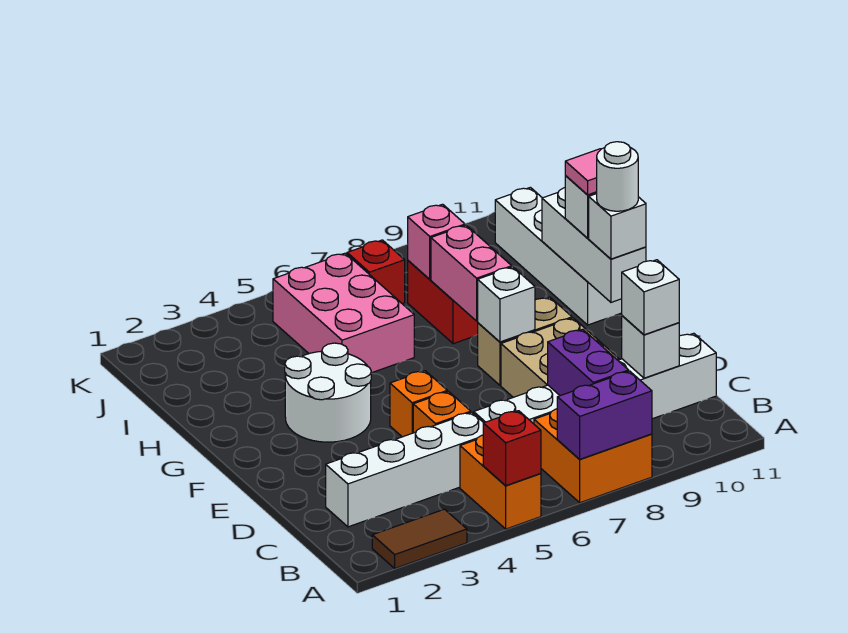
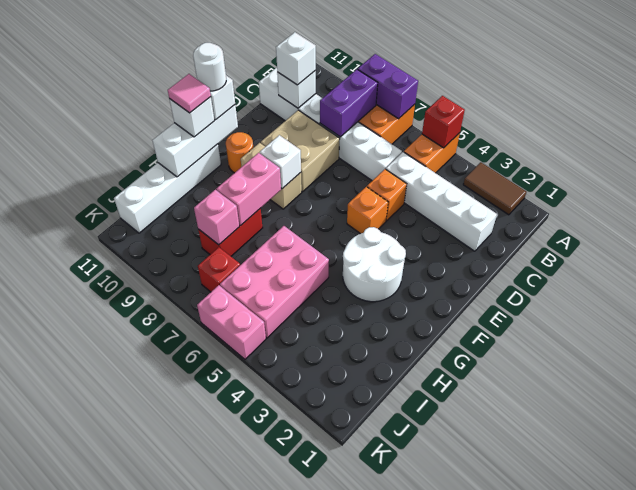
none -> orange round brick F10 level 1
none -> pink brick K5:K6 level 1

